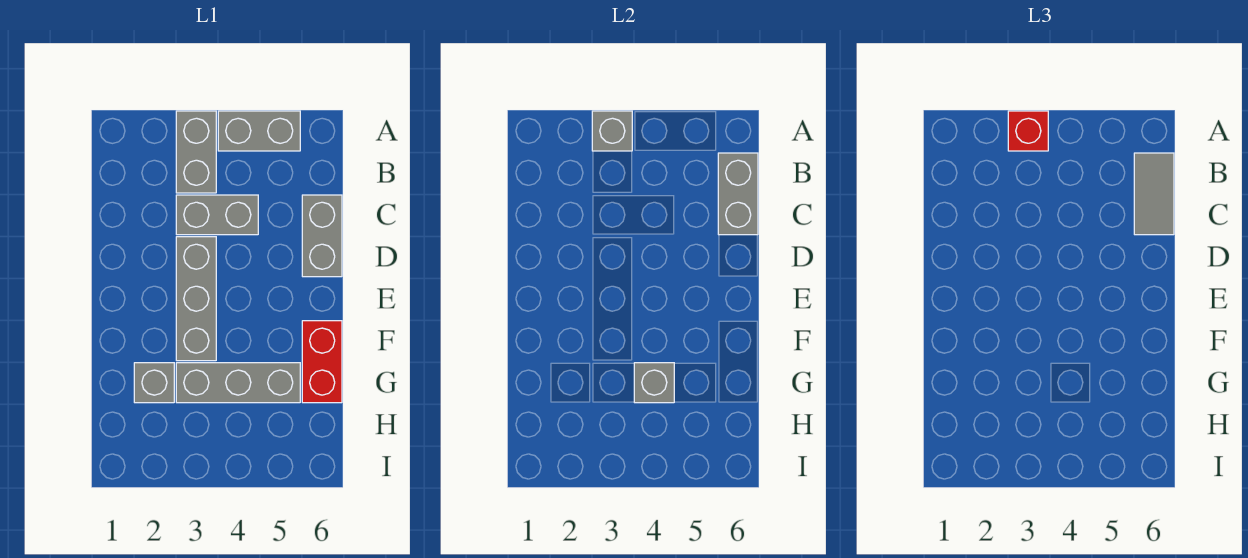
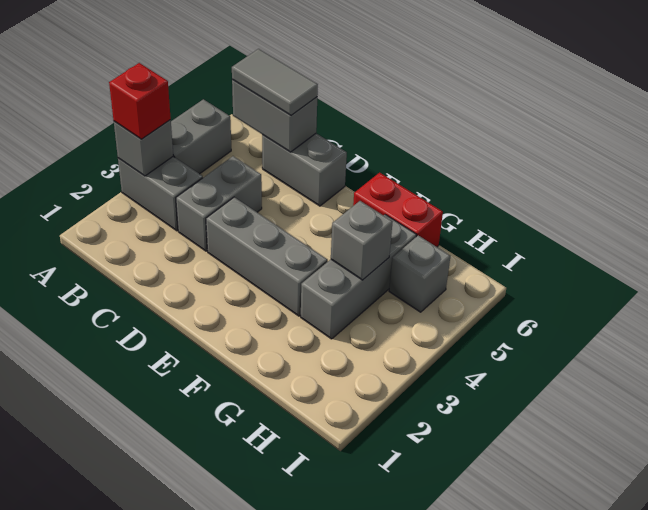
grey brick G2 level 1 -> grey brick H5 level 1

